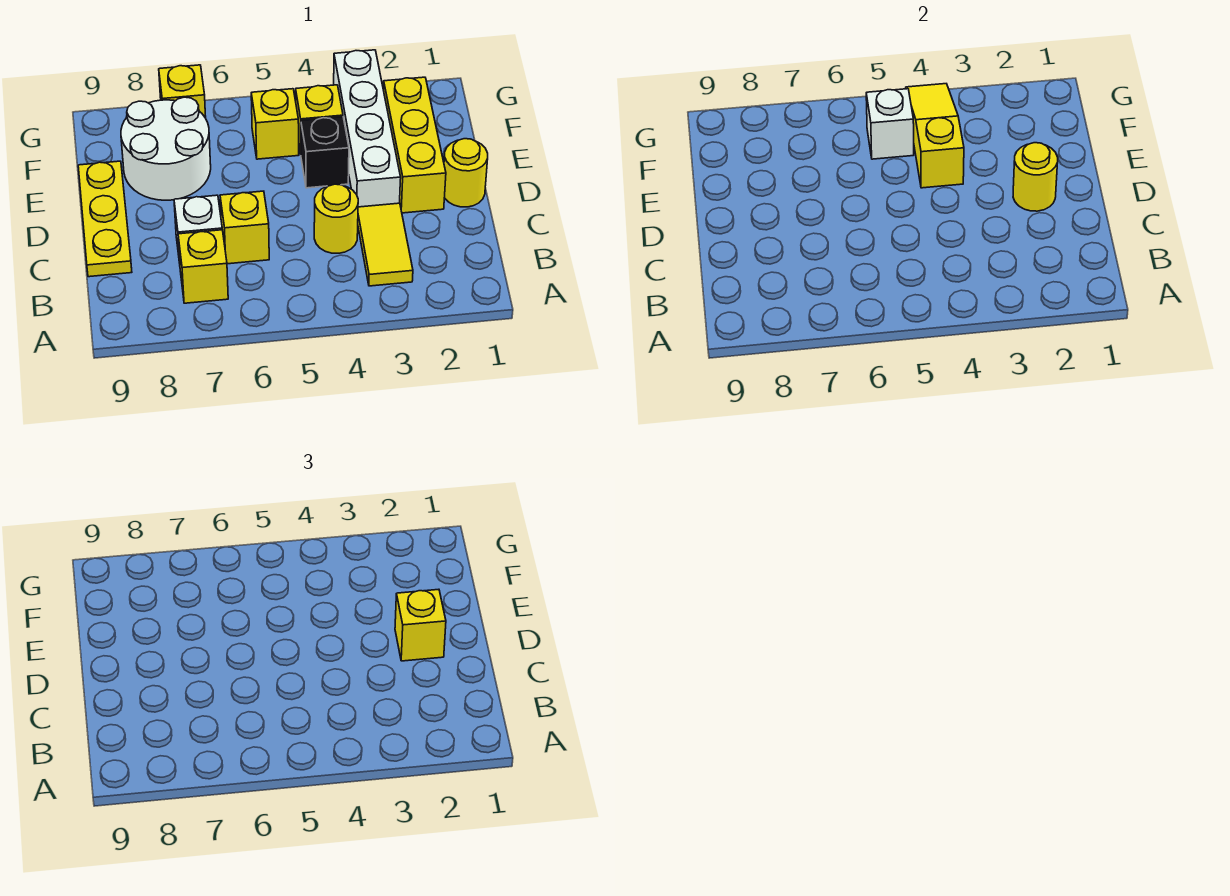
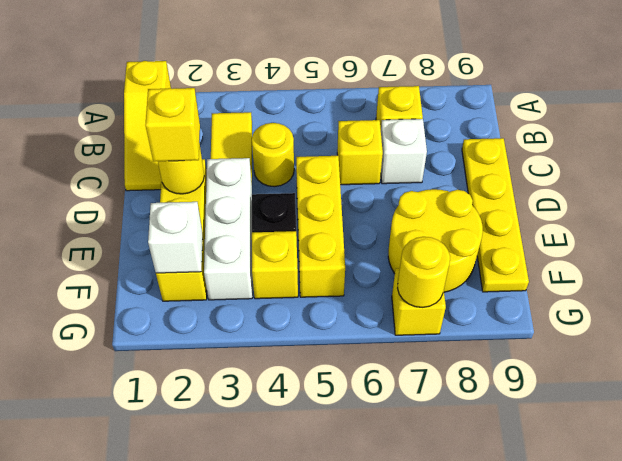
yellow plate C9:E9 level 1 -> yellow plate C9:F9 level 1
yellow round brick D1 level 1 -> yellow round brick G7 level 2
white brick D3:G3 level 1 -> white brick D3:F3 level 1
yellow slope E4:G4 level 2 top E -> yellow slope A1:C1 level 1 top A
white round brick E7:F8 level 1 -> yellow round brick E7:F8 level 1
yellow brick F5 level 1 -> yellow brick D5:F5 level 1
white brick F5 level 2 -> white brick F2 level 2

